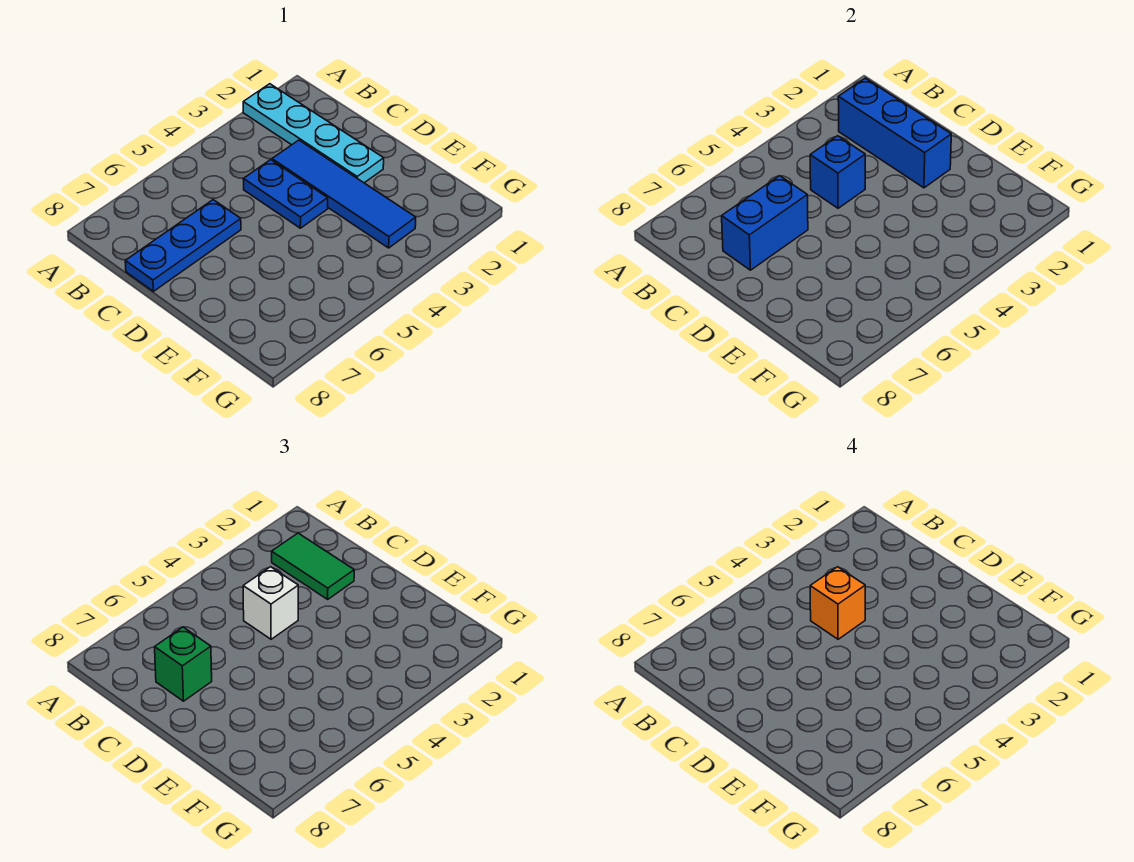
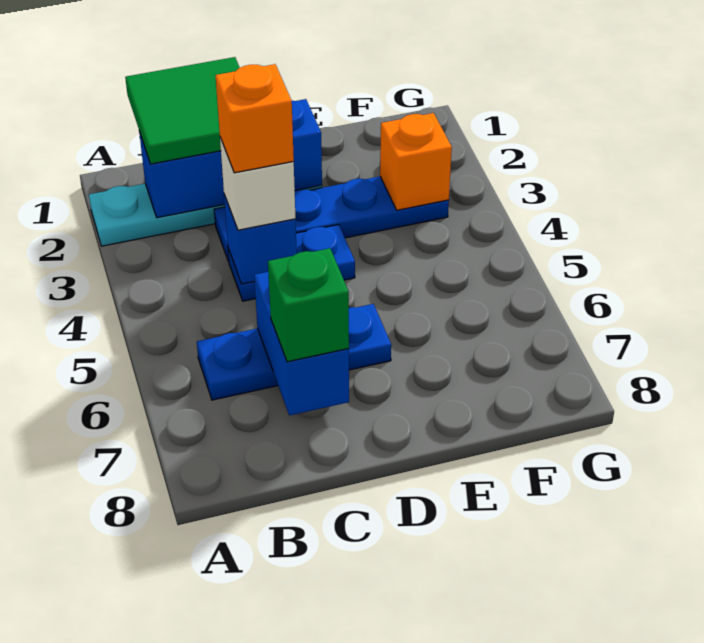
green tile B2:C2 level 3 -> green tile B1:C2 level 3
blue tile C3:F3 level 1 -> blue plate C3:F3 level 1
blue plate C6:C8 level 1 -> blue plate B6:D6 level 1
none -> orange brick F3 level 2

